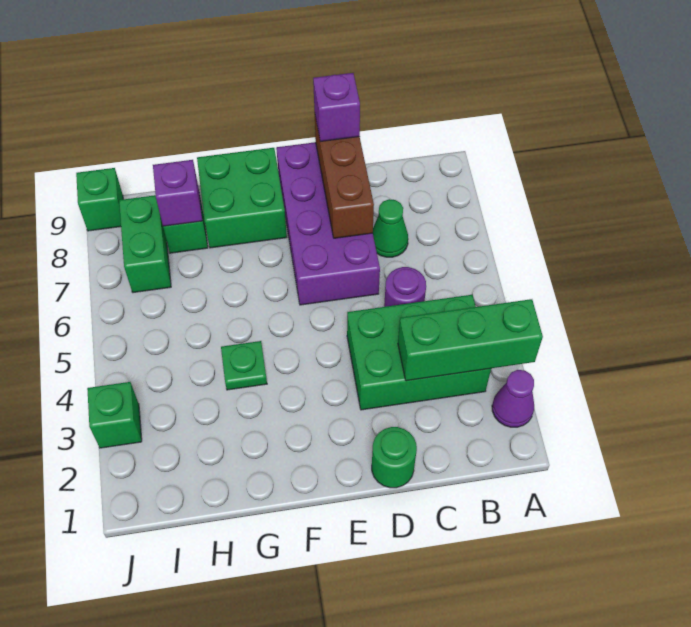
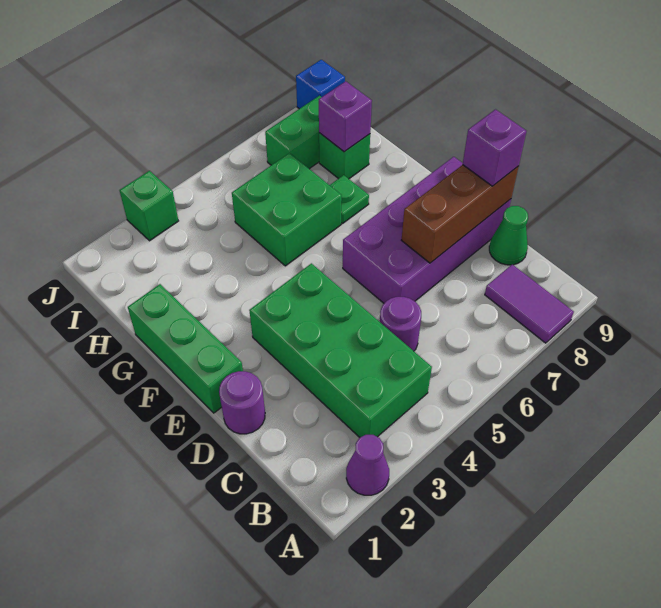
green brick A3:C3 level 2 -> green brick E1:G1 level 1
none -> purple tile A8:B8 level 1
green brick B3:D4 level 1 -> green brick B3:E4 level 1
green cone C7 level 1 -> green cone C9 level 1
green round brick D1 level 1 -> purple round brick D1 level 1
green brick F8:G9 level 1 -> green brick G5:H6 level 1
green plate G4 level 1 -> green plate G7 level 1
green brick J9 level 1 -> blue brick J9 level 1

